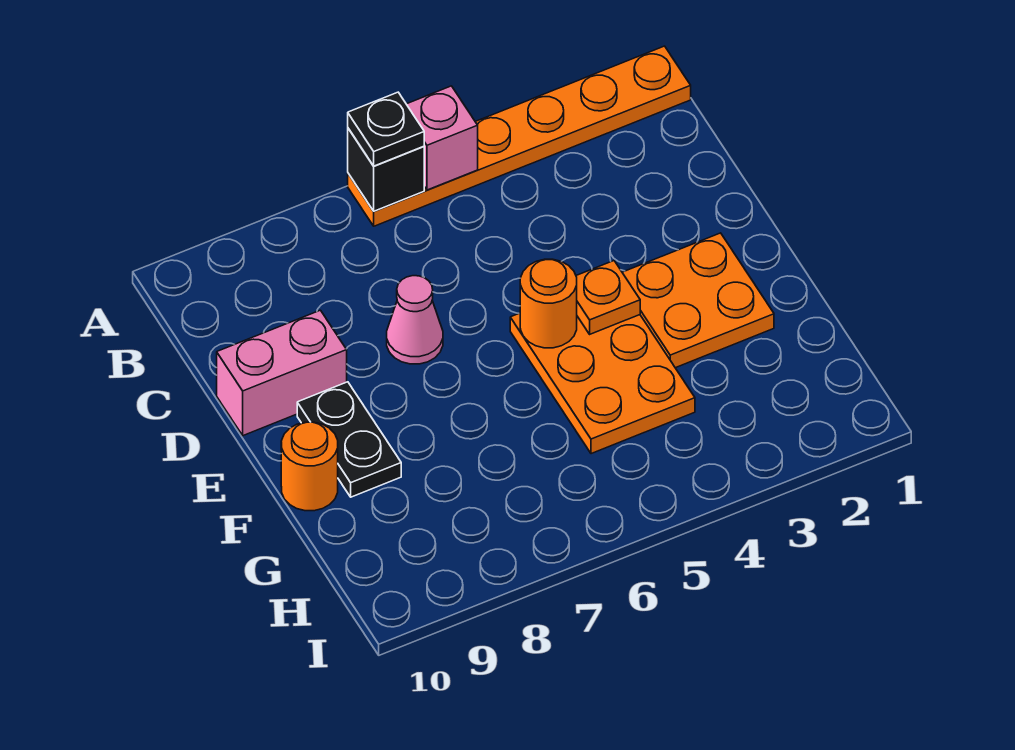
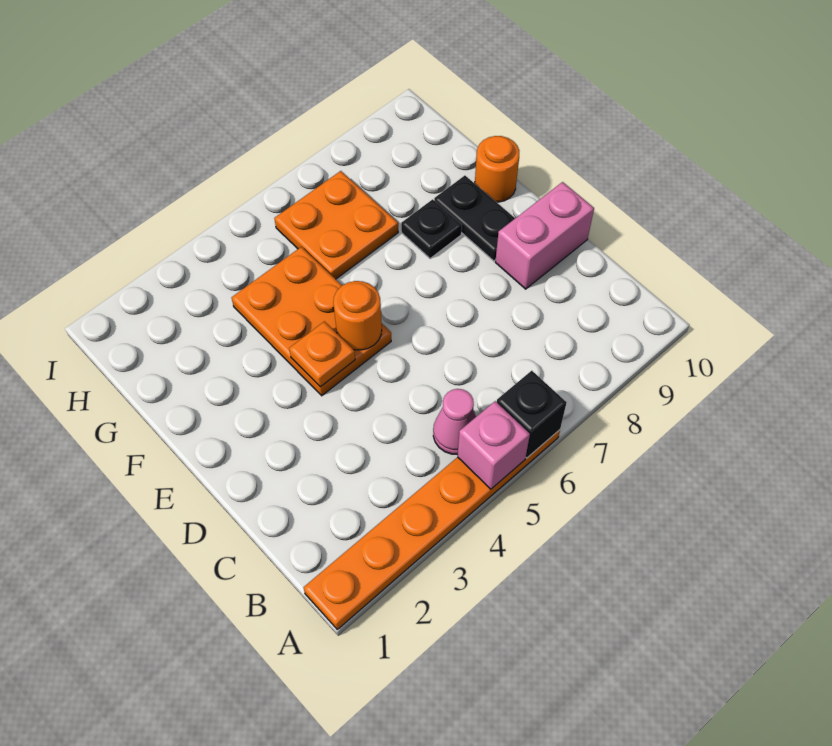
black plate A6 level 3 -> black plate F8 level 1
pink cone D7 level 1 -> pink cone B5 level 1
orange plate E2:F3 level 1 -> orange plate G6:H7 level 1

